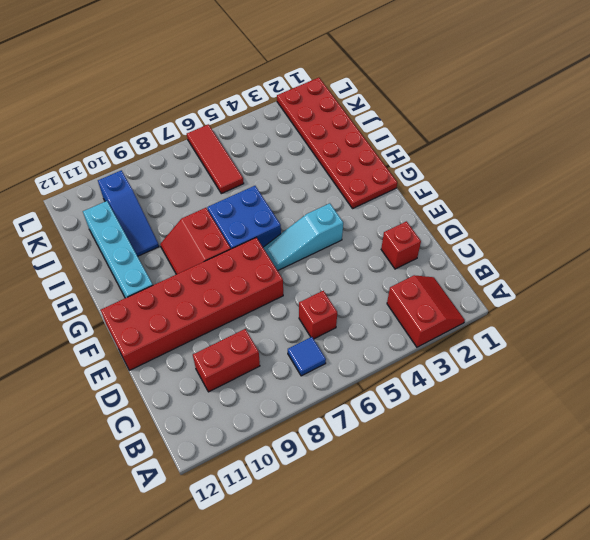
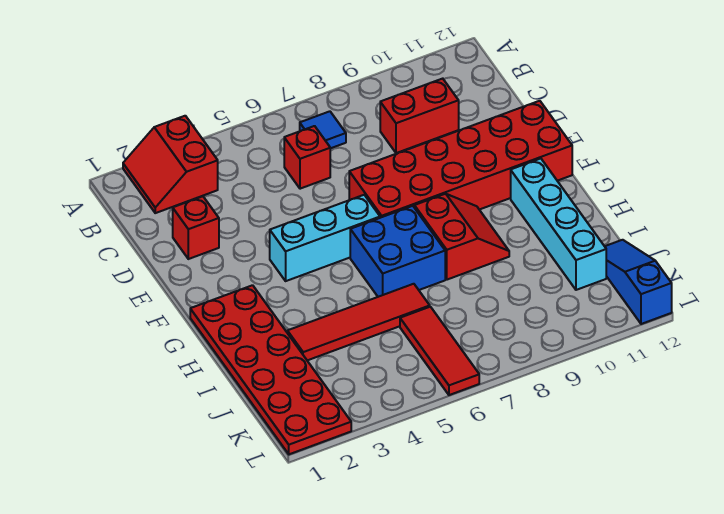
cyan slope F4:F6 level 1 top 4 -> cyan brick F4:F6 level 1
none -> red tile I3:I6 level 1
blue slope I10:K10 level 1 top K -> blue slope J12:L12 level 1 top L

